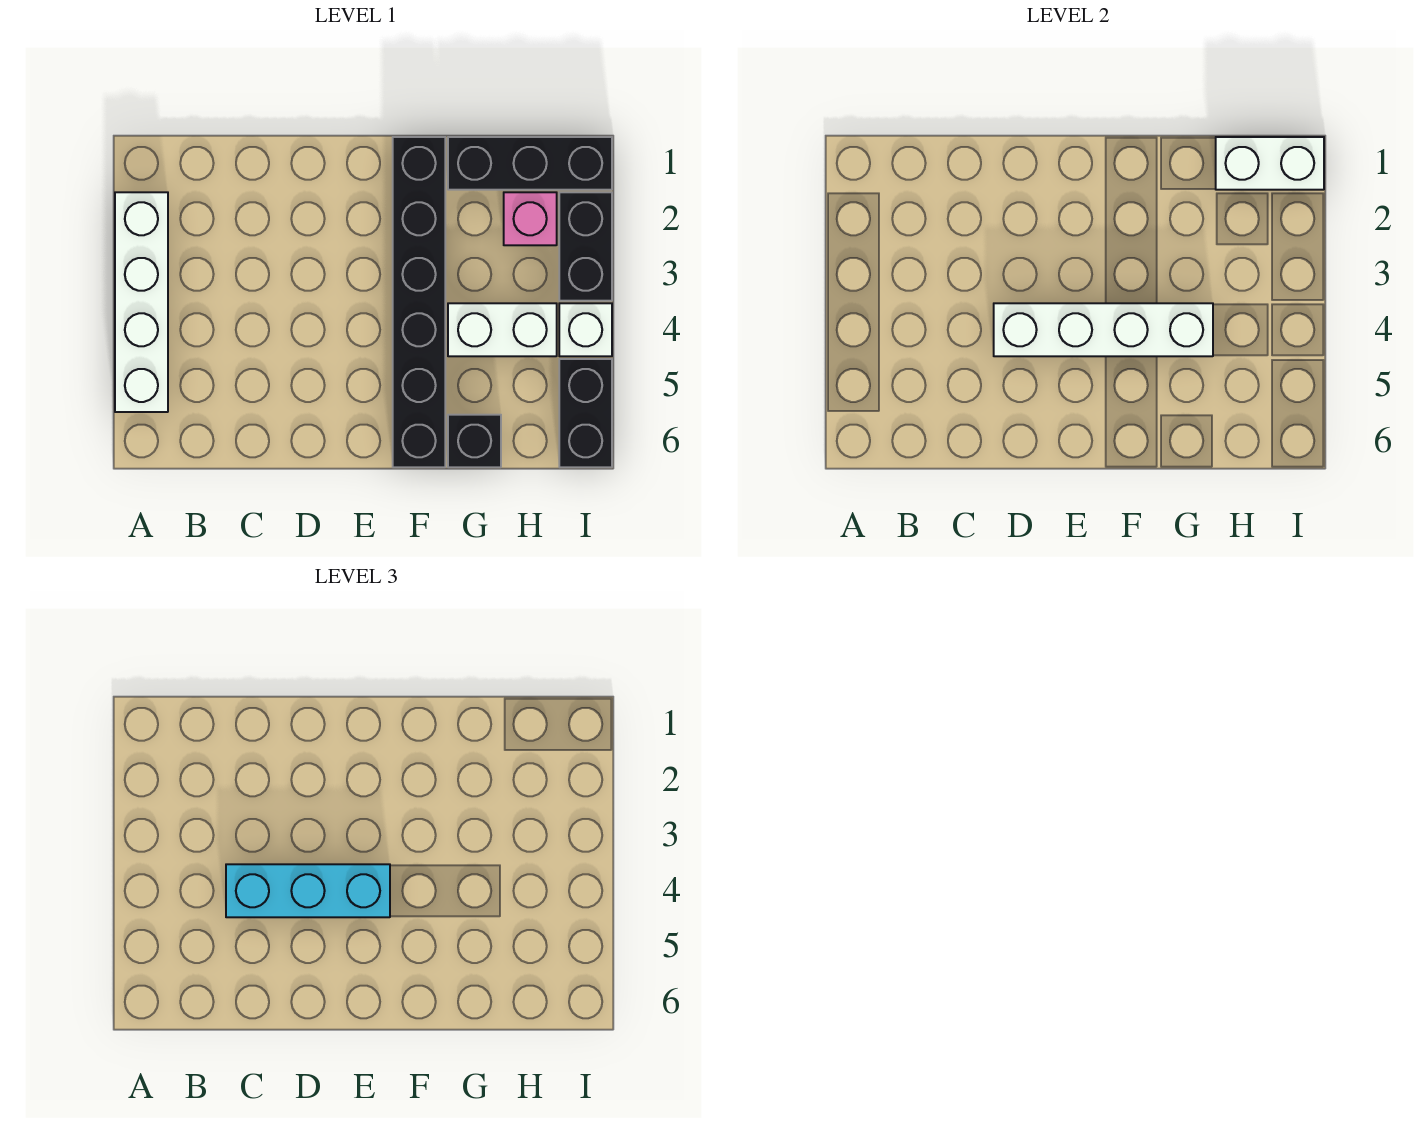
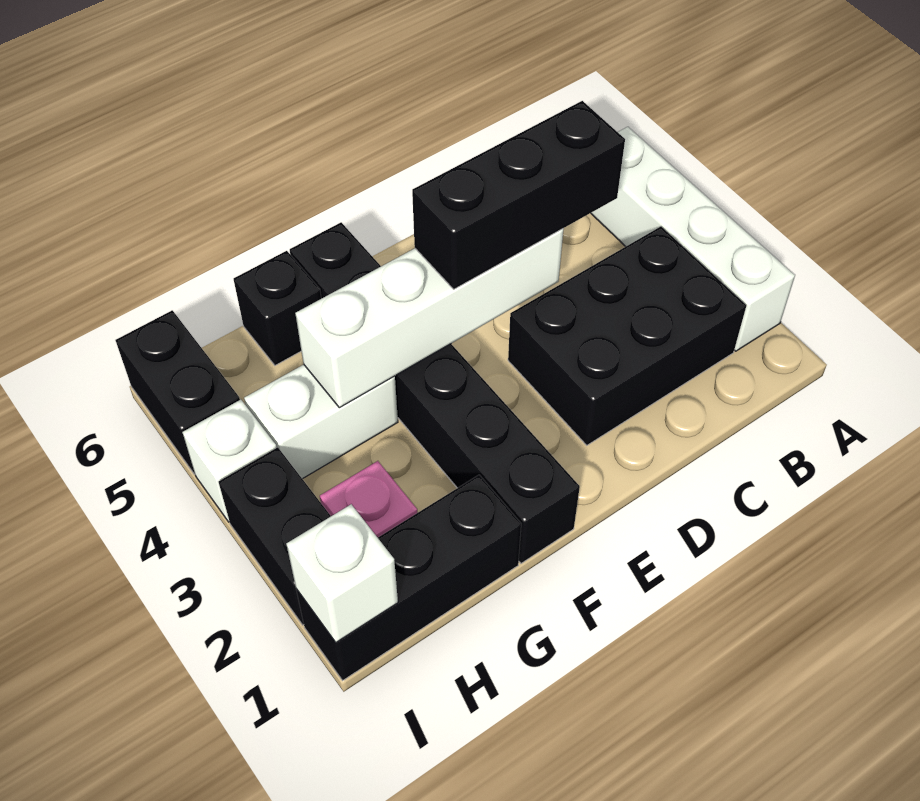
none -> black brick B2:D3 level 1
cyan brick C4:E4 level 3 -> black brick C4:E4 level 3
white brick H1:I1 level 2 -> white brick I1 level 2

